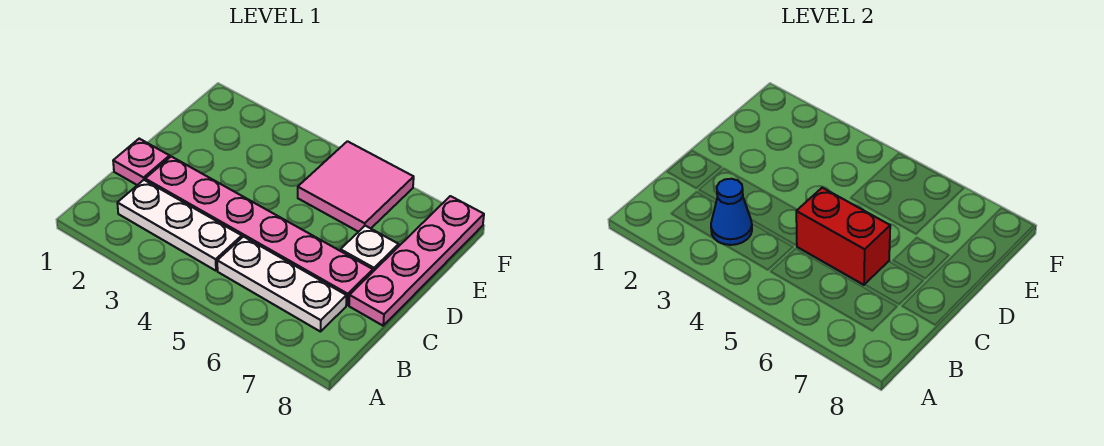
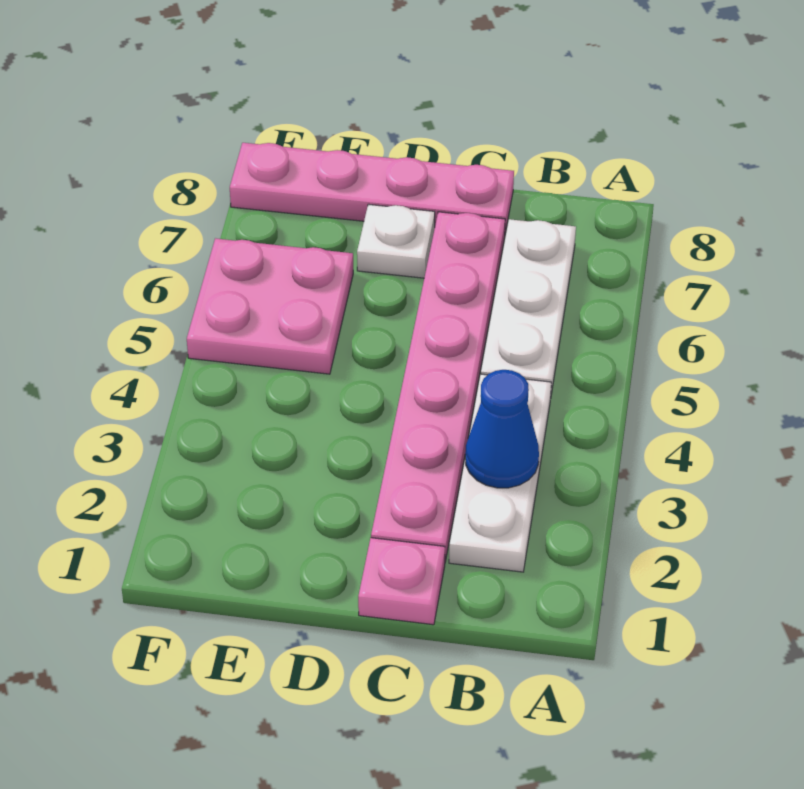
red brick C5:C6 level 2 -> none
pink tile E5:F6 level 1 -> pink plate E5:F6 level 1

